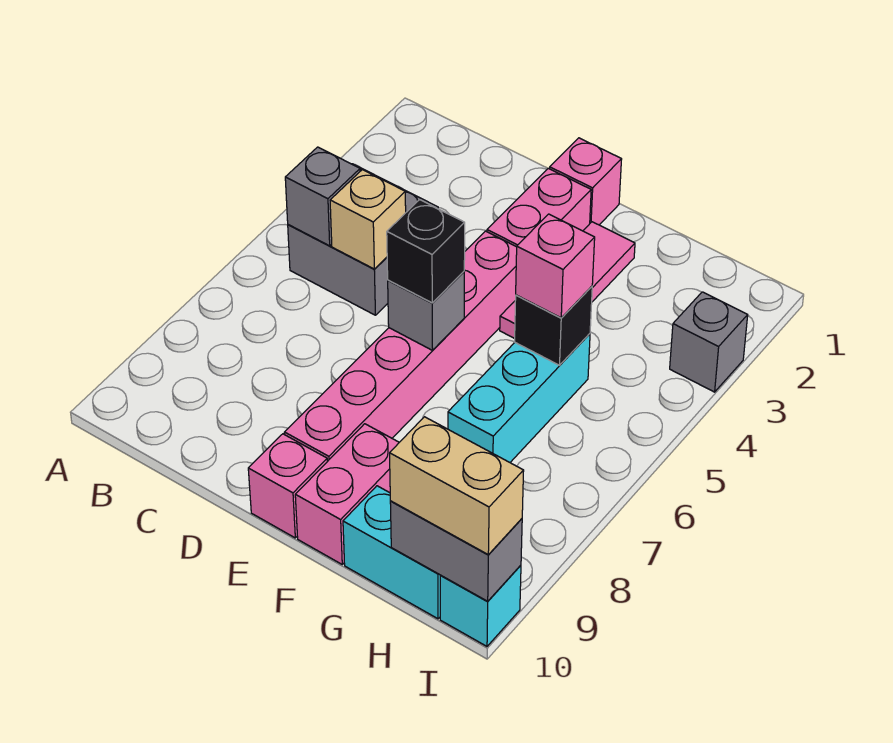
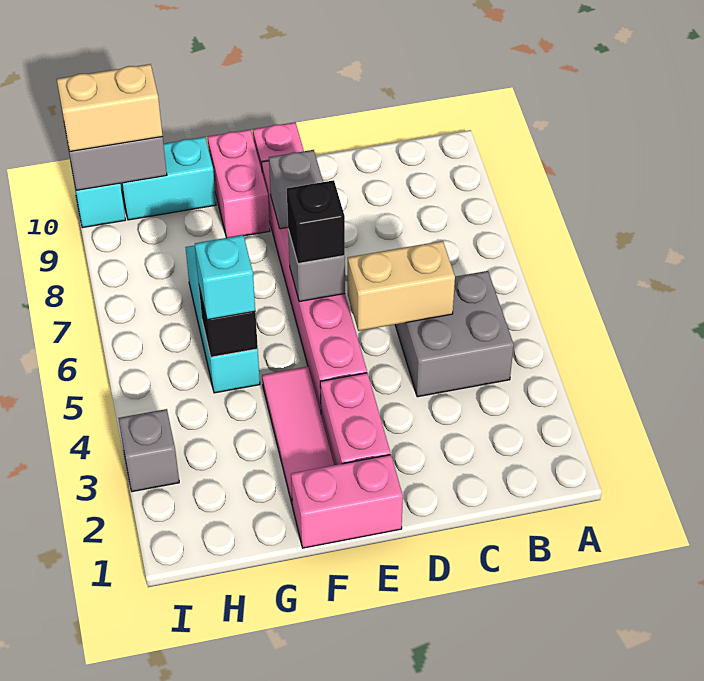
grey brick B5 level 2 -> grey brick E8 level 2
tan brick C5 level 2 -> tan brick C5:D5 level 2
pink brick E1 level 1 -> pink brick E1:F1 level 1
pink brick G5 level 3 -> cyan brick G5 level 3

